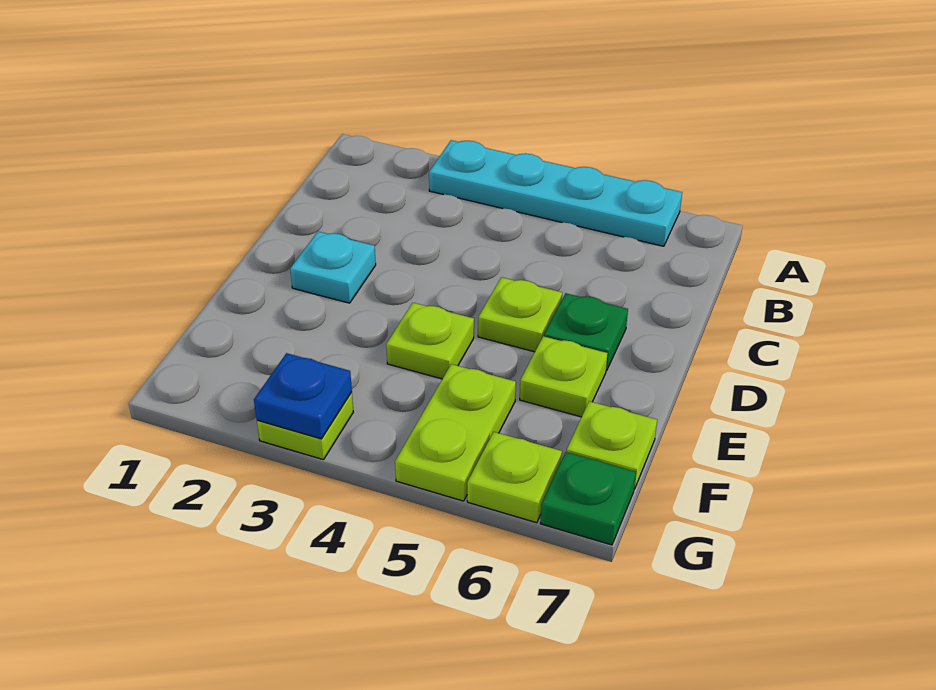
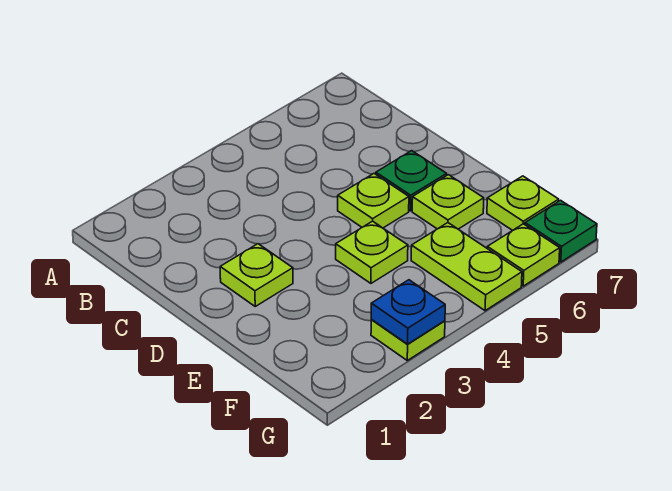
cyan plate A3:A6 level 1 -> none
cyan plate D2 level 1 -> lime plate D2 level 1

